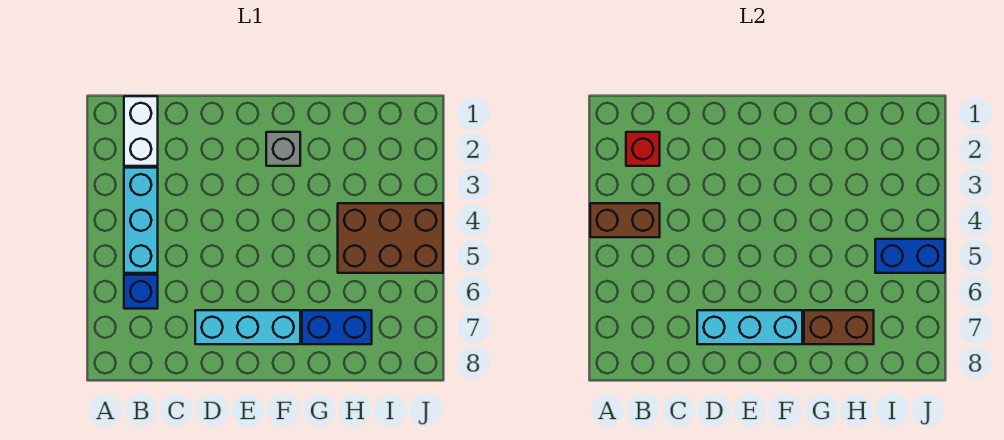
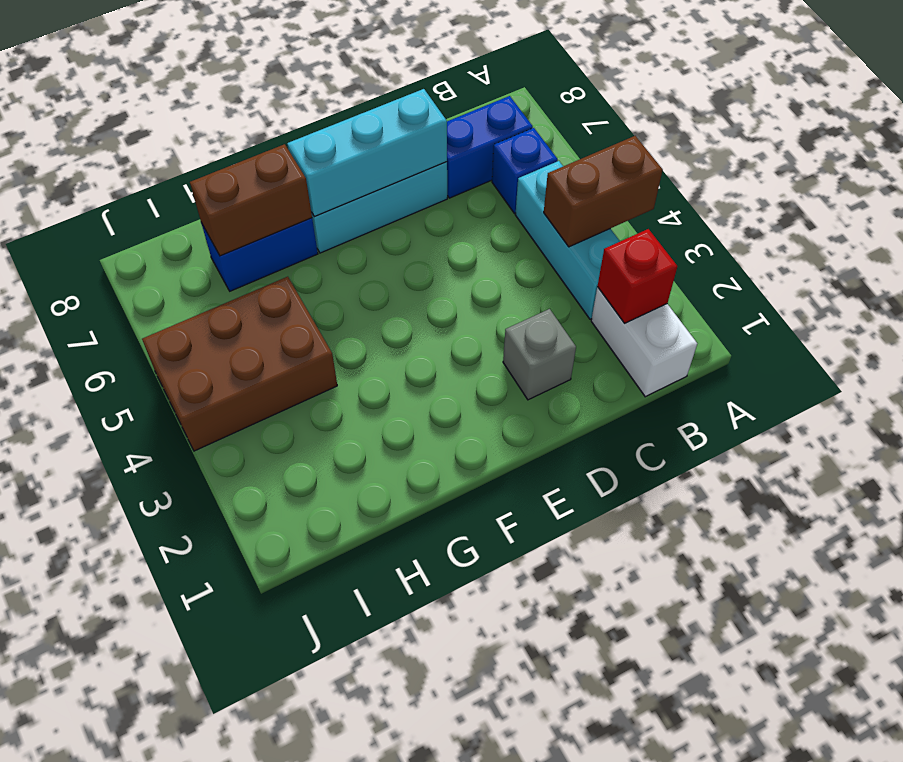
grey brick F2 level 1 -> grey brick D2 level 1
blue brick I5:J5 level 2 -> blue brick B7:C7 level 1

